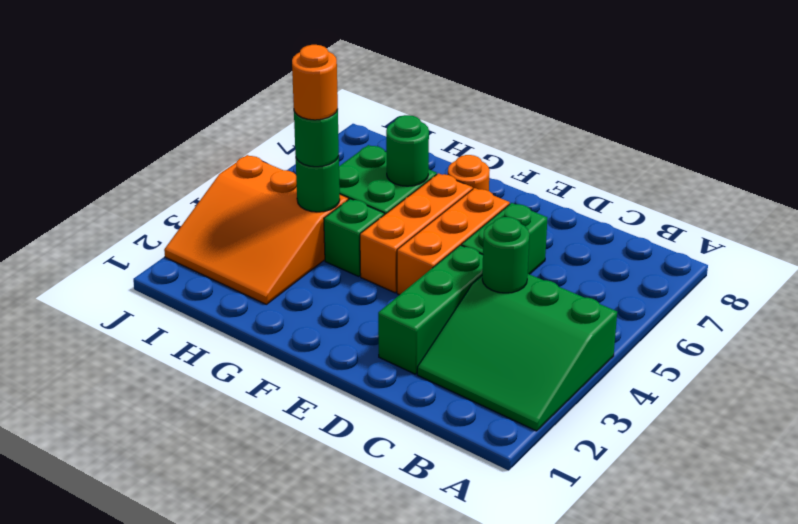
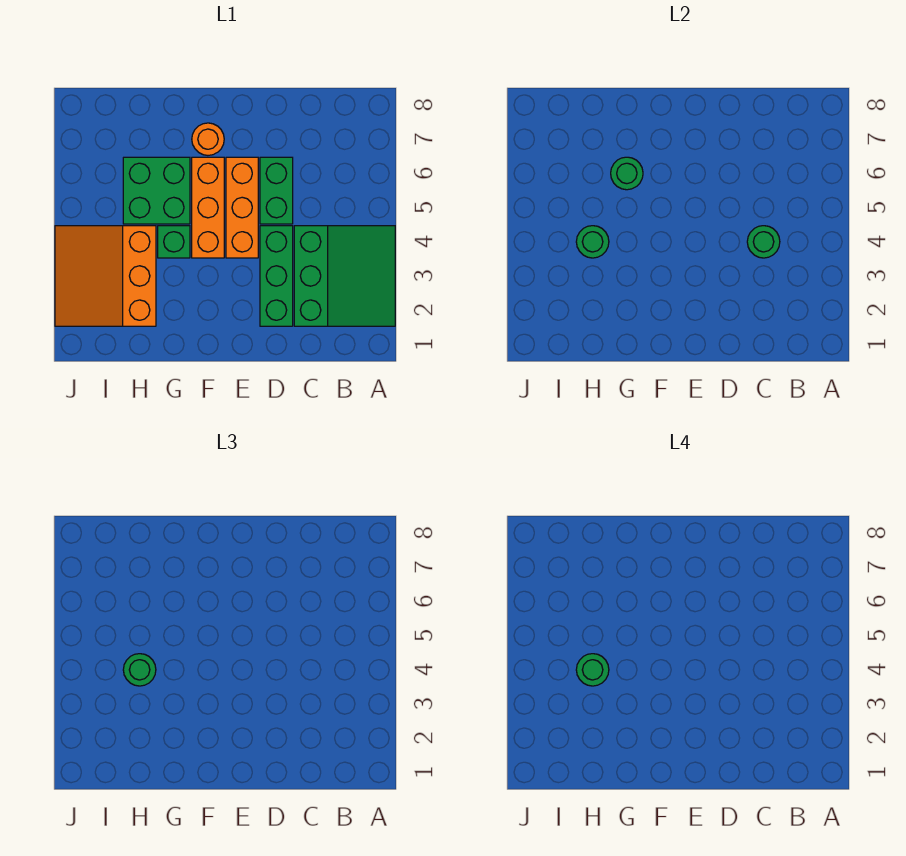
green slope A2:C4 level 1 top 4 -> green slope A2:C4 level 1 top C
orange slope H2:J4 level 1 top 4 -> orange slope H2:J4 level 1 top H
orange round brick H4 level 4 -> green round brick H4 level 4

